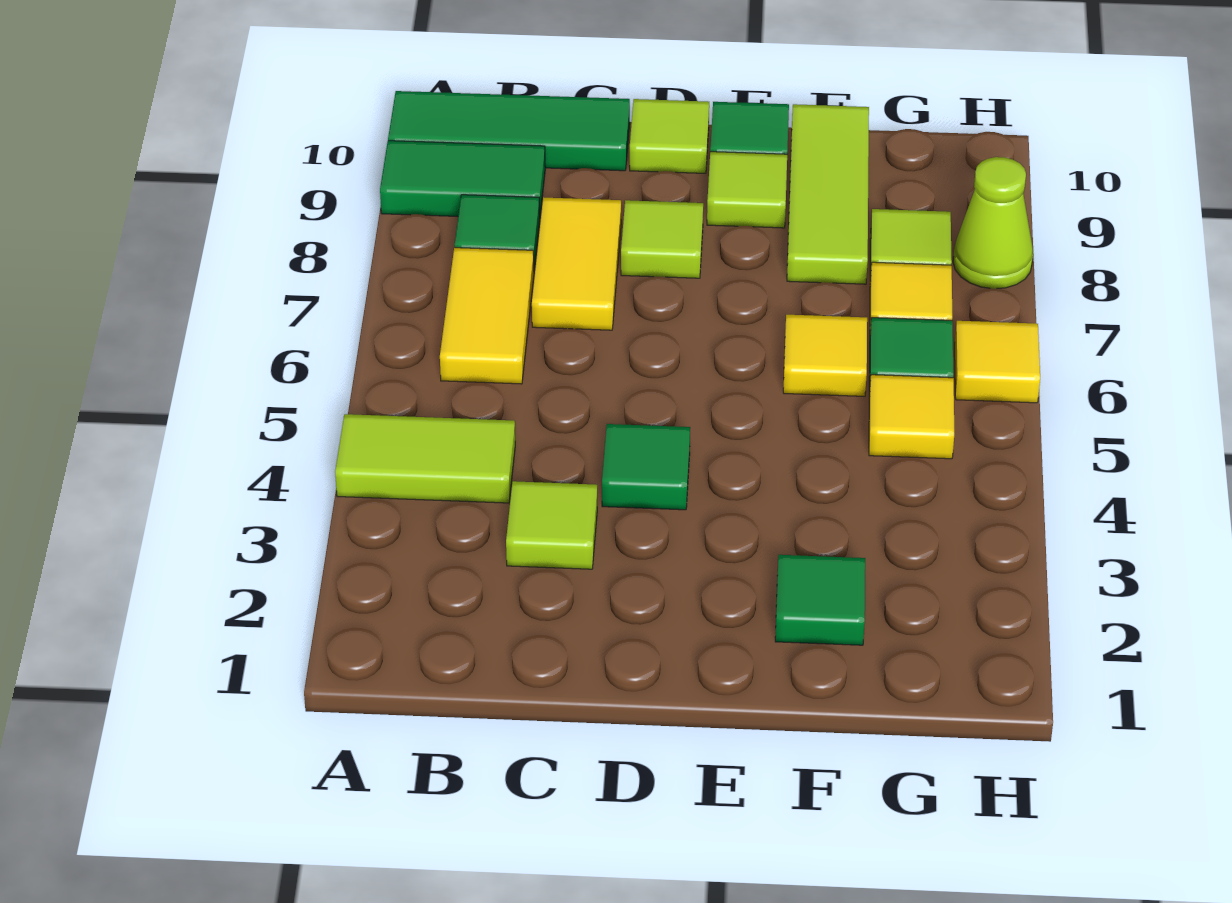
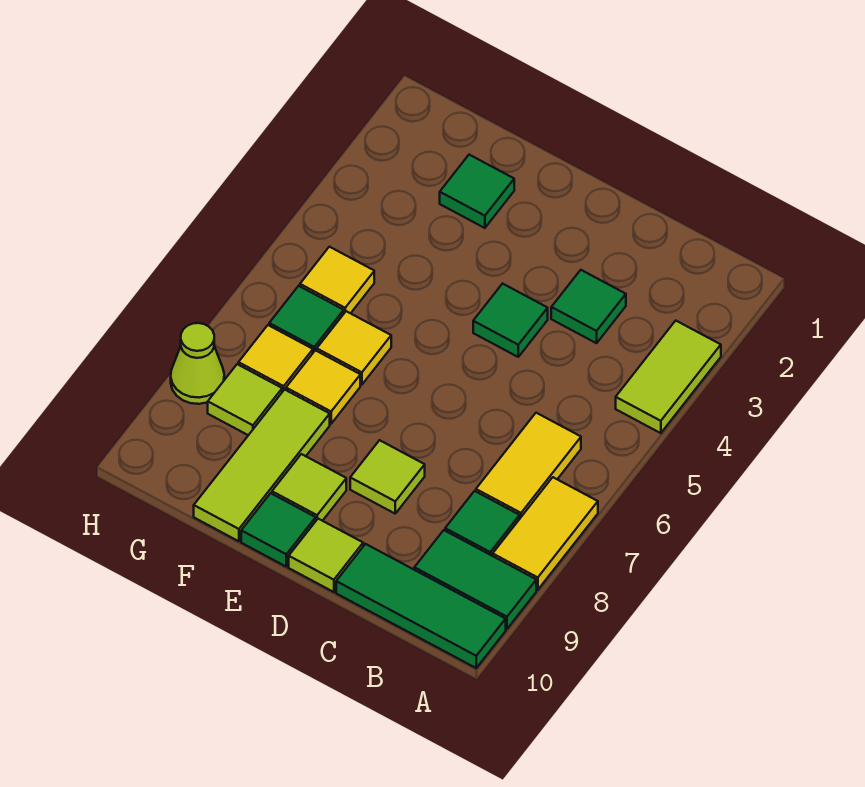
lime tile A4:B4 level 1 -> lime tile A3:A4 level 1
lime tile C3 level 1 -> green tile C3 level 1
yellow tile C7:C8 level 1 -> yellow tile A7:A8 level 1
yellow tile H6 level 1 -> yellow tile F7 level 1

